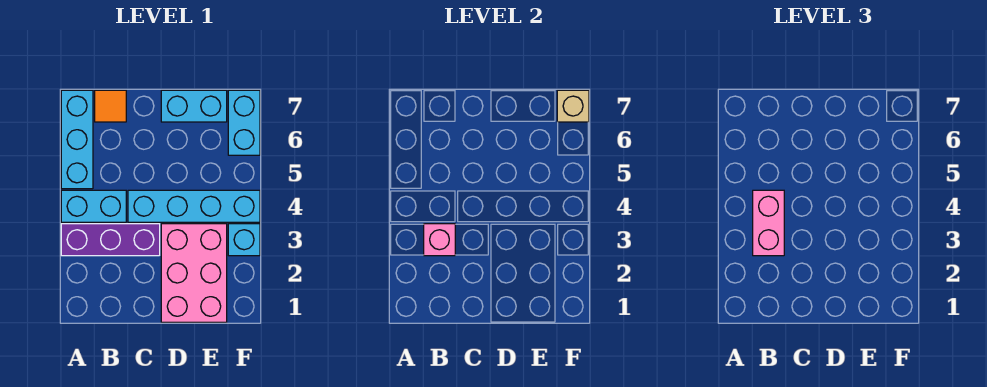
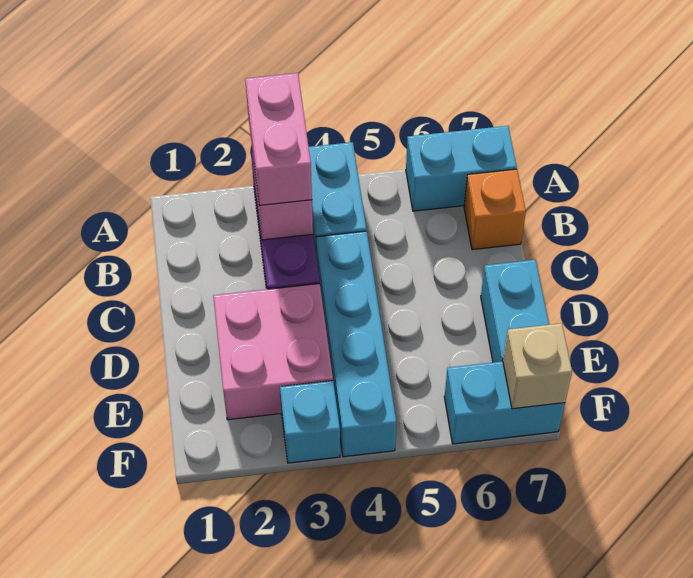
cyan brick A5:A7 level 1 -> cyan brick A6:A7 level 1
pink brick B3:B4 level 3 -> pink brick A3:B3 level 3
orange tile B7 level 1 -> orange brick B7 level 1
pink brick D1:E3 level 1 -> pink brick D2:E3 level 1

